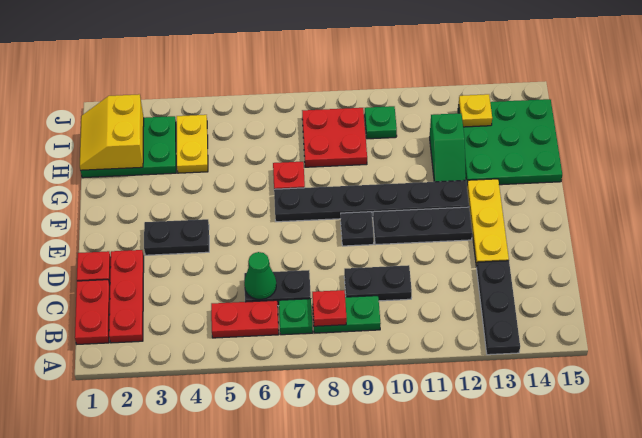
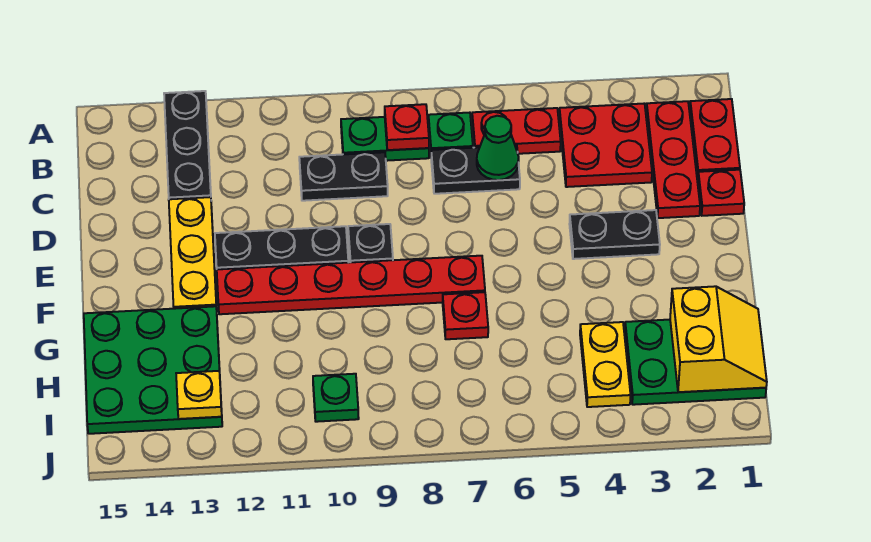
black plate F7:F12 level 1 -> red plate F7:F12 level 1
green slope G12:H12 level 1 top H -> none
red plate H8:I9 level 1 -> red plate B3:C4 level 1

